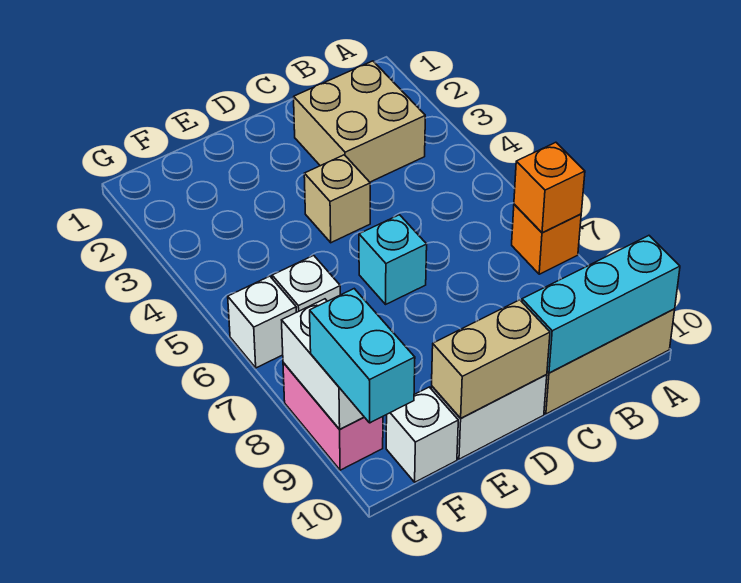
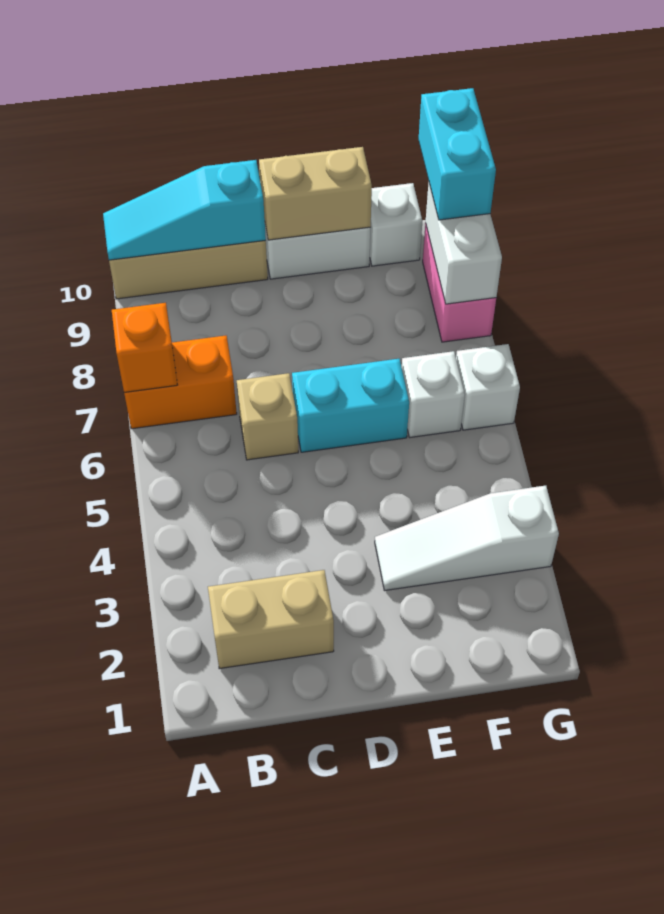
orange brick A7 level 1 -> orange brick A7:B7 level 1
cyan brick A10:C10 level 2 -> cyan slope A10:C10 level 2 top C
tan brick B2:C3 level 1 -> tan brick B2:C2 level 1
tan brick D4 level 1 -> tan brick C6 level 1
cyan brick D6 level 1 -> cyan brick D6:E6 level 1
none -> white slope E3:G3 level 1 top G

